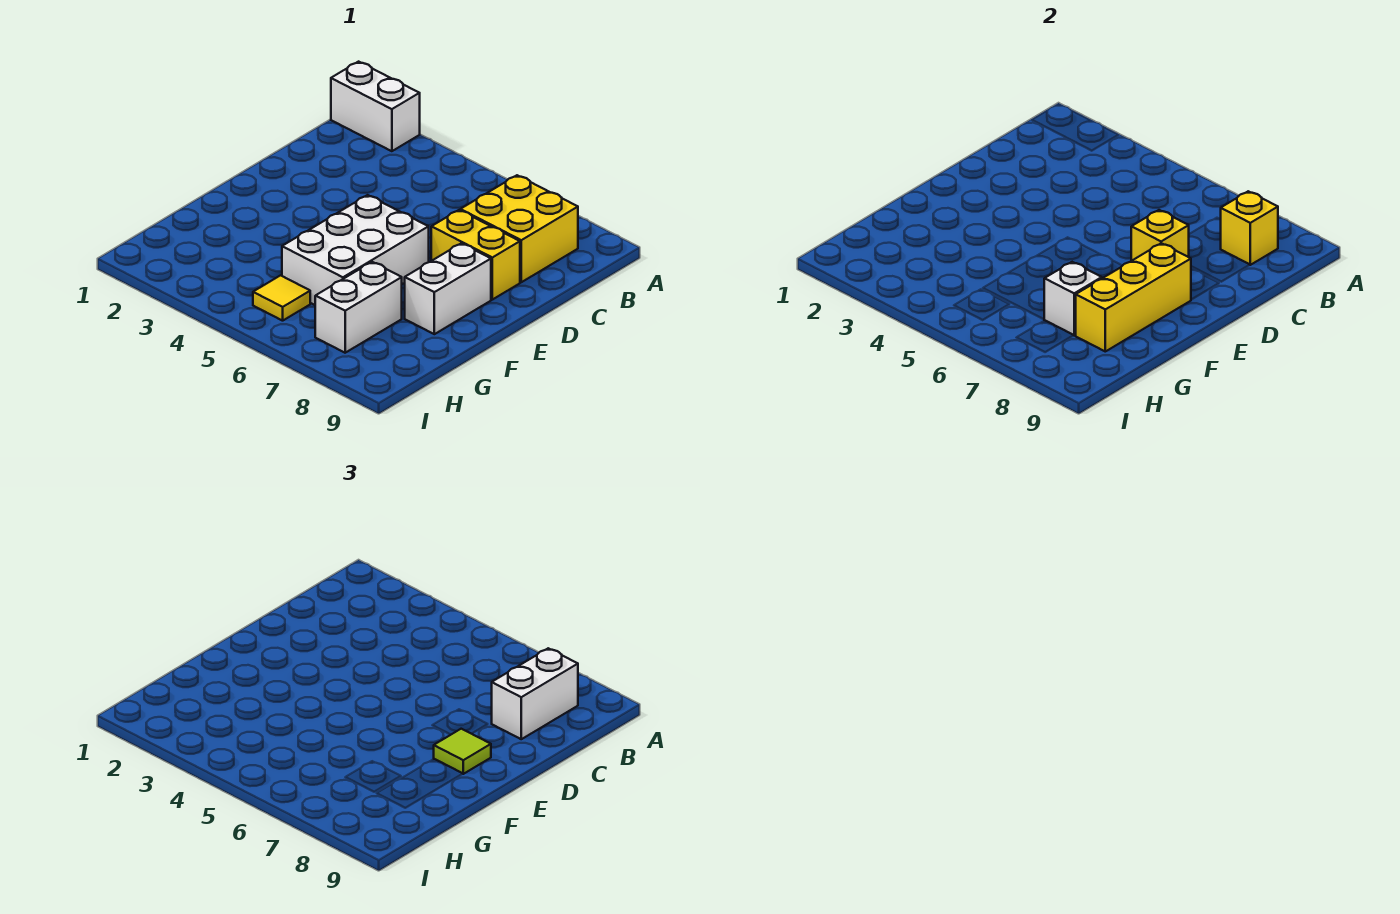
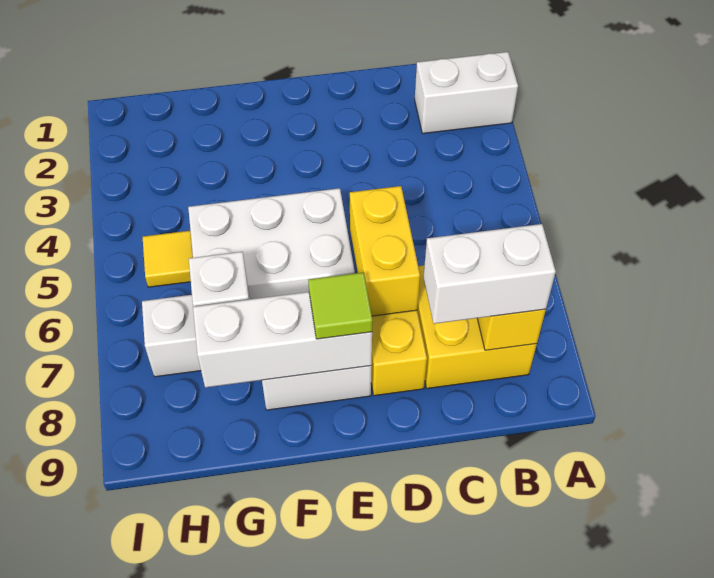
white brick A1:A2 level 1 -> white brick A2:B2 level 1
yellow brick D7 level 2 -> yellow brick D6:D7 level 2
yellow brick E8:G8 level 2 -> white brick E8:G8 level 2

